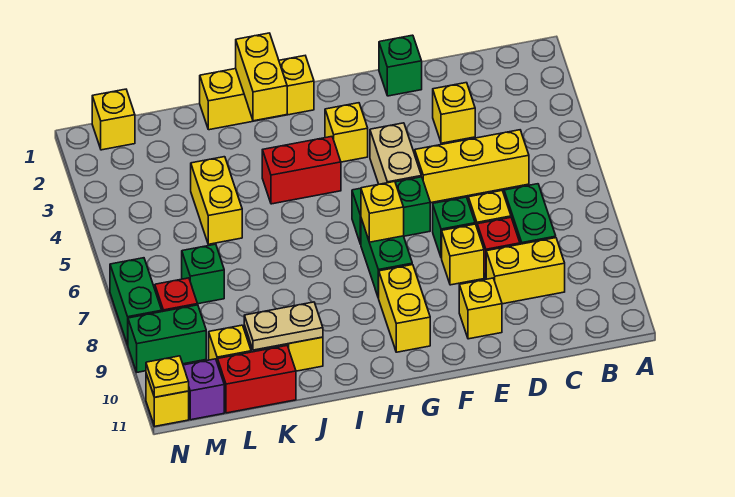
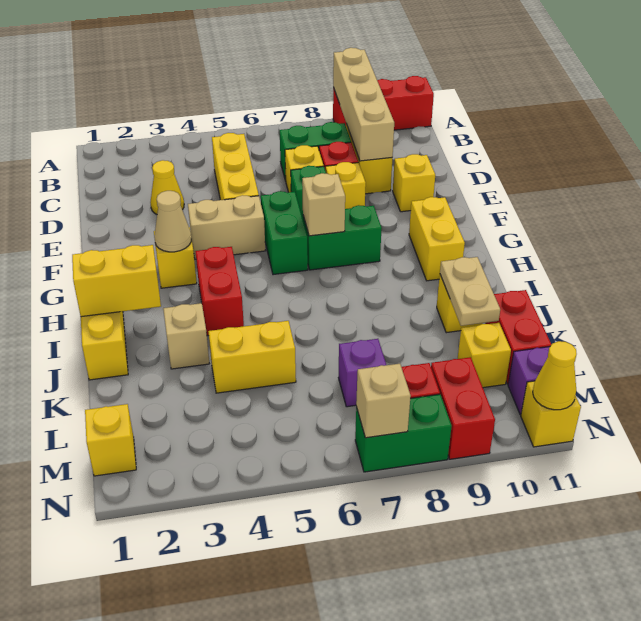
none -> red brick A9:A11 level 1
none -> tan brick A9:D9 level 2
yellow brick D3 level 1 -> yellow cone D3 level 1
green brick E1 level 1 -> none
none -> tan cone G3 level 2
yellow brick G7 level 2 -> tan brick G7 level 2
yellow brick G9:G10 level 1 -> yellow brick G10:H10 level 1
none -> tan brick J3 level 1
green brick L7 level 1 -> purple brick L7 level 1
green brick M9:N9 level 1 -> red brick M9:N9 level 1
none -> tan brick N7 level 2
yellow plate N11 level 2 -> yellow cone N11 level 2

